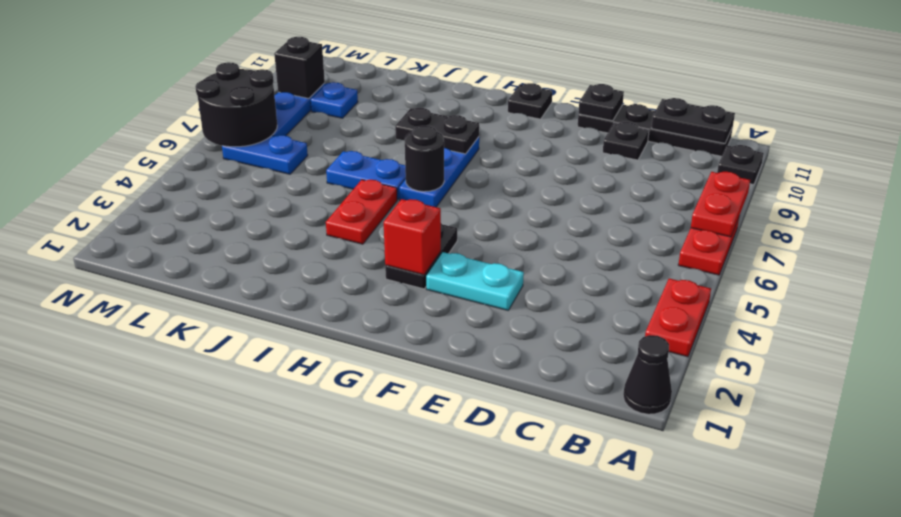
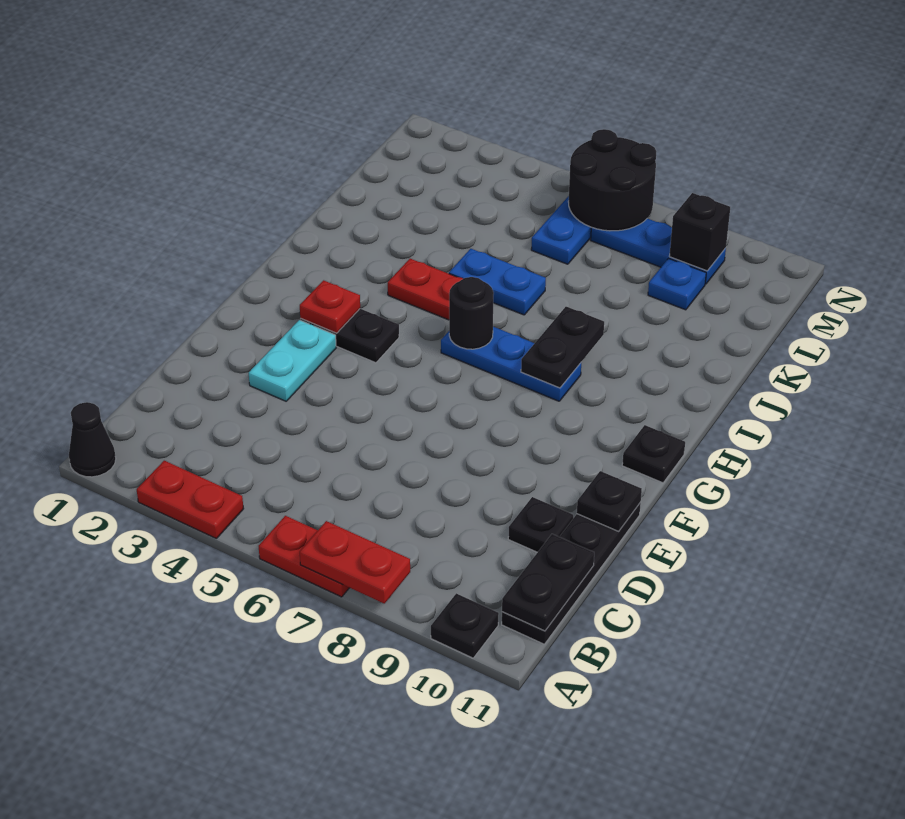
red brick G3 level 2 -> red plate G3 level 2
blue plate I6:J6 level 1 -> blue plate J5:J6 level 1

